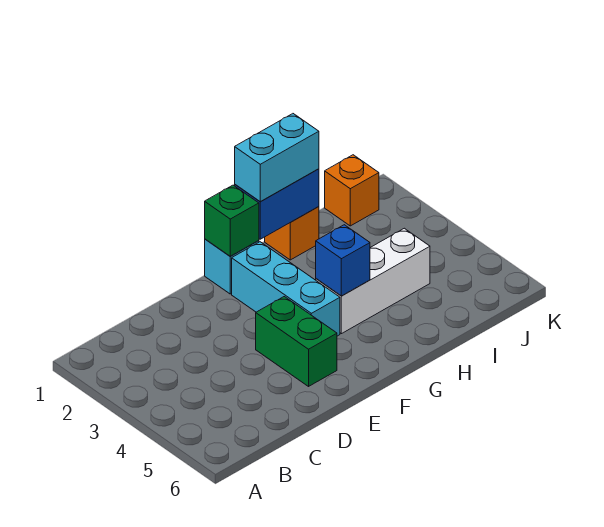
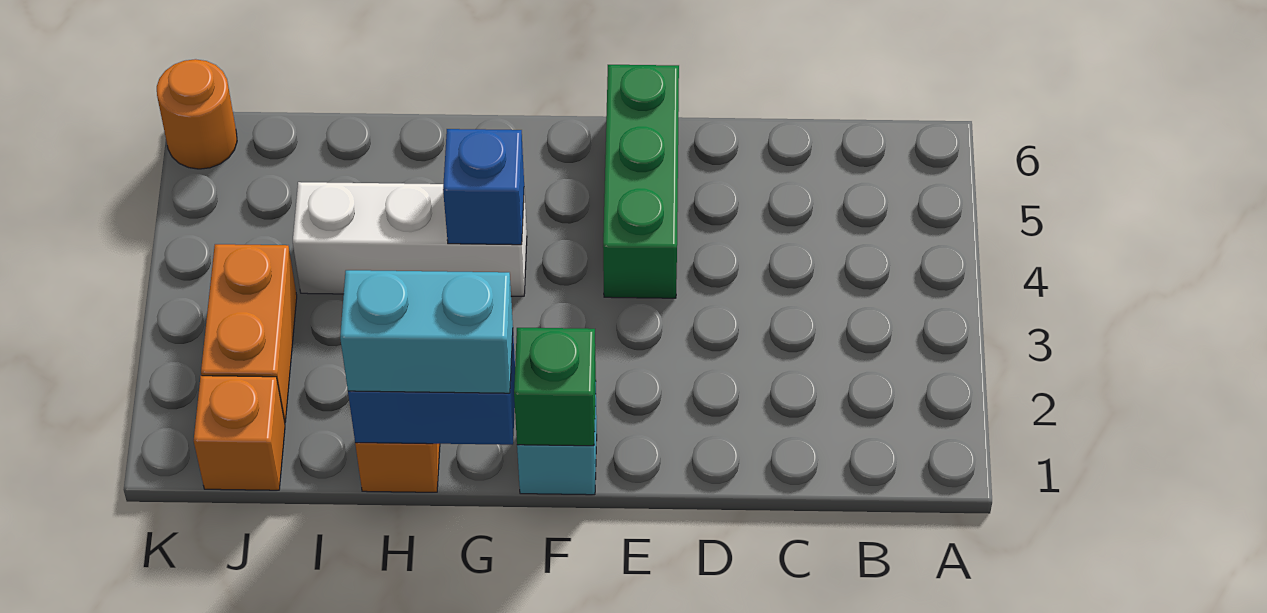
green brick E4:E5 level 1 -> green brick E4:E6 level 1
cyan brick F2:F4 level 1 -> none
none -> orange brick J2:J3 level 1
none -> orange round brick K6 level 1

